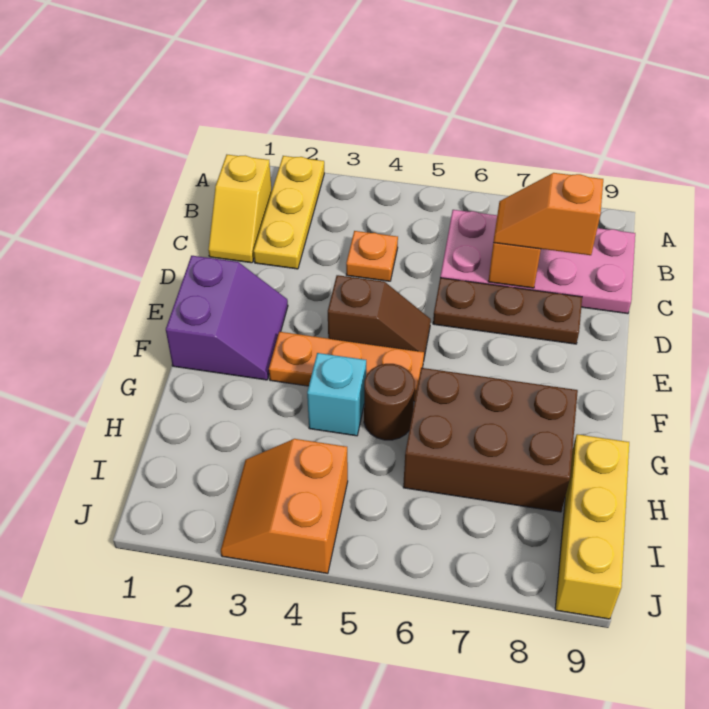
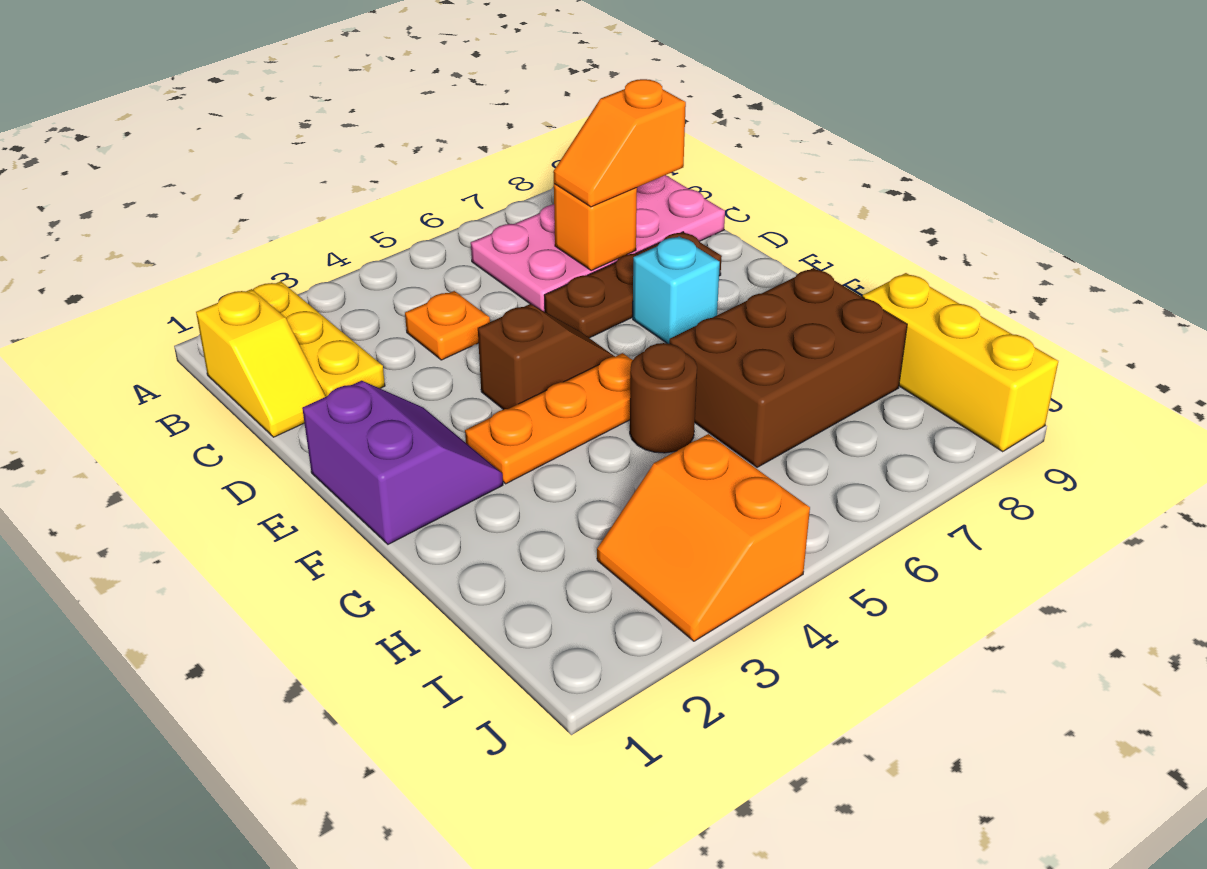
cyan brick G4 level 1 -> cyan brick E7 level 1

